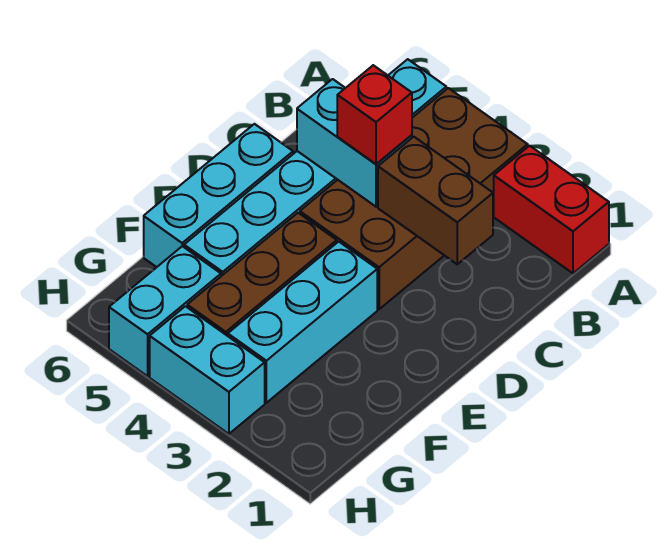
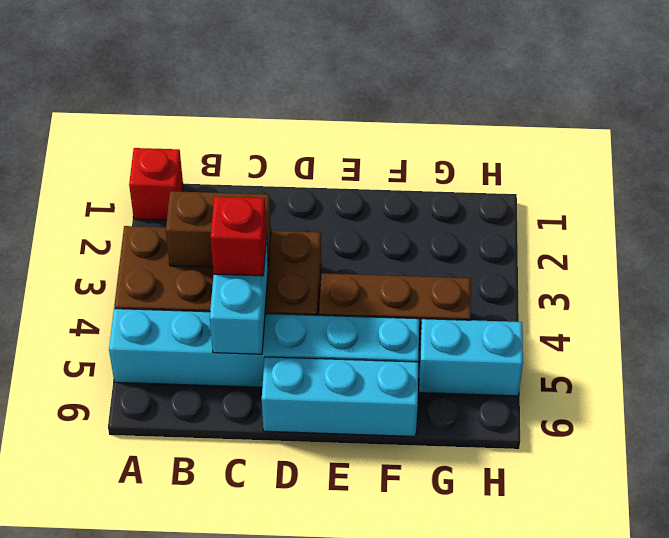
red brick A1:A2 level 1 -> red brick A1 level 1
brown brick C2:C3 level 2 -> brown brick B3:C3 level 2
cyan brick E3:G3 level 1 -> none
cyan brick H3:H4 level 1 -> none

